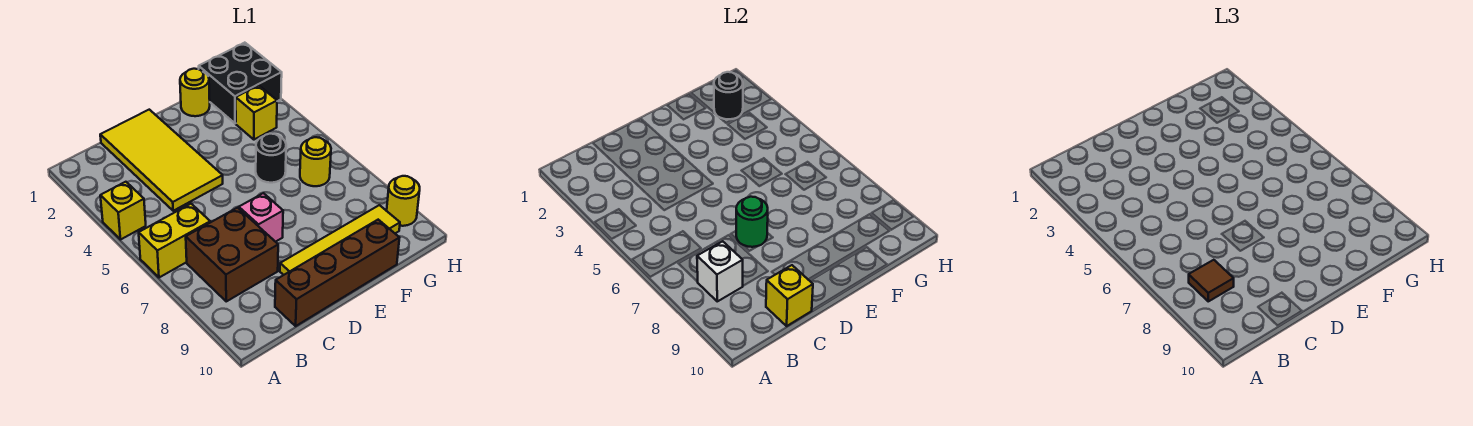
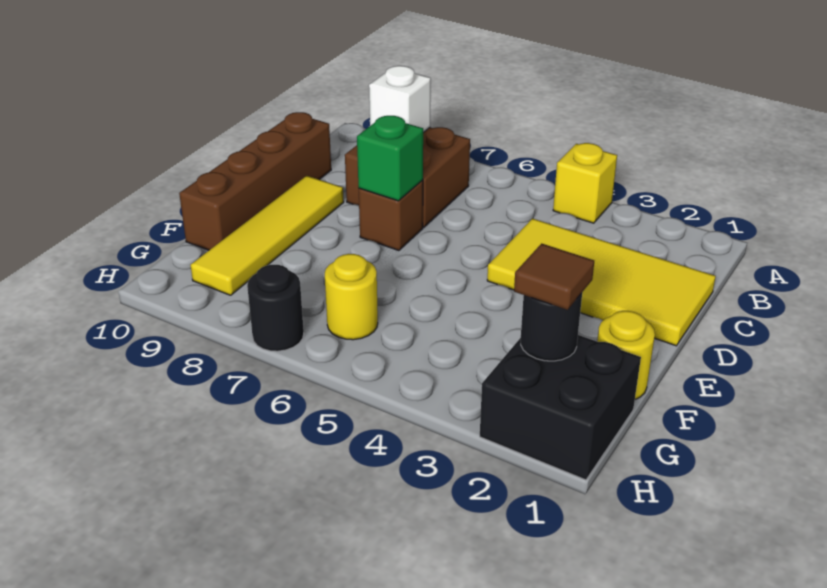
yellow brick A6:B6 level 1 -> none
brown tile B8 level 3 -> brown tile G2 level 3
yellow brick C10 level 2 -> none
pink brick D7 level 1 -> brown brick D7 level 1
green round brick D7 level 2 -> green brick D7 level 2
black round brick F5 level 1 -> black round brick H7 level 1
yellow brick G3 level 1 -> none
yellow round brick H9 level 1 -> none

